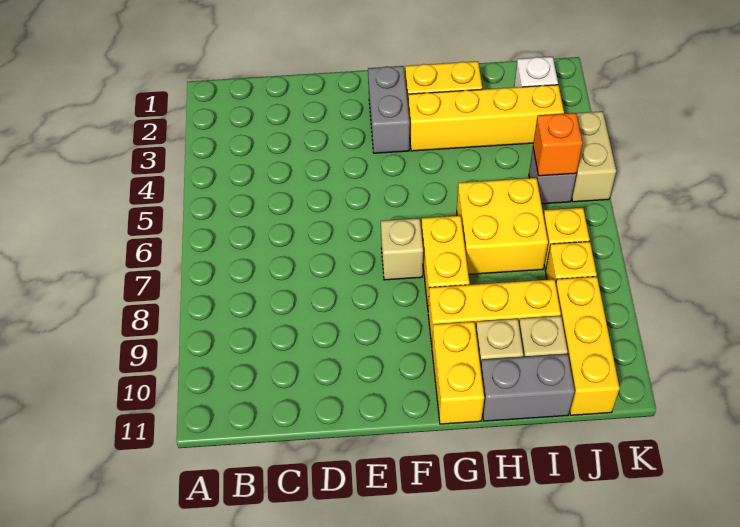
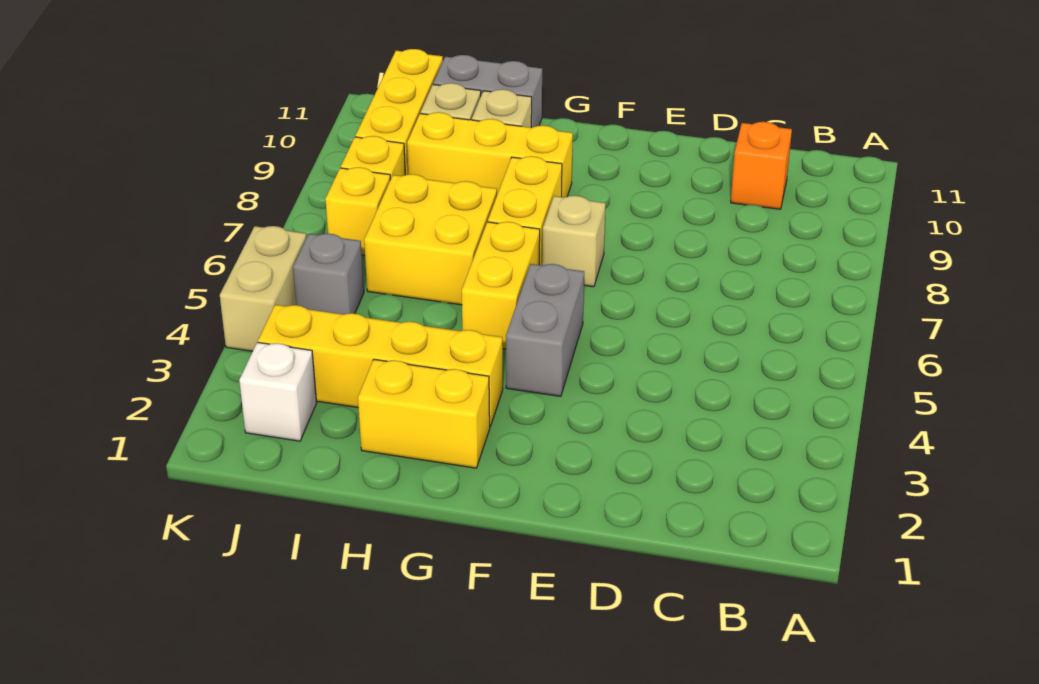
grey brick F2:F3 level 1 -> grey brick F4:F5 level 1
yellow brick G10:G11 level 1 -> yellow brick G5:G6 level 1
orange brick J5 level 2 -> orange brick C10 level 1

